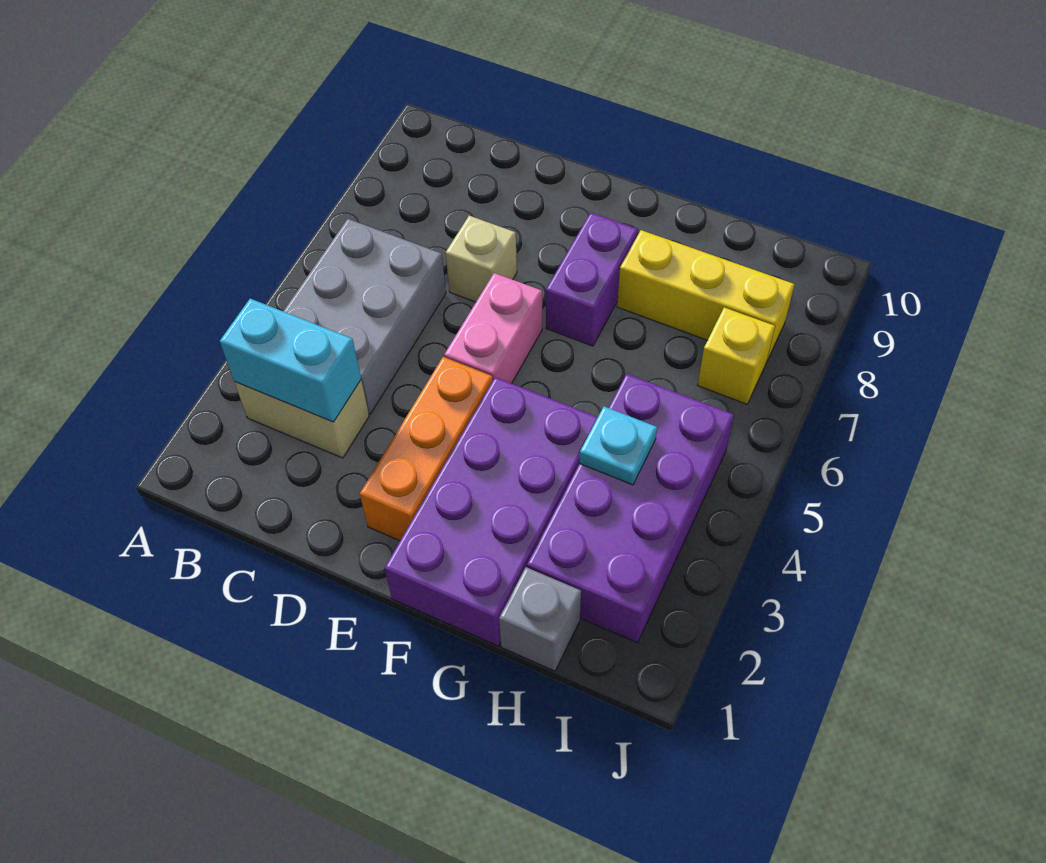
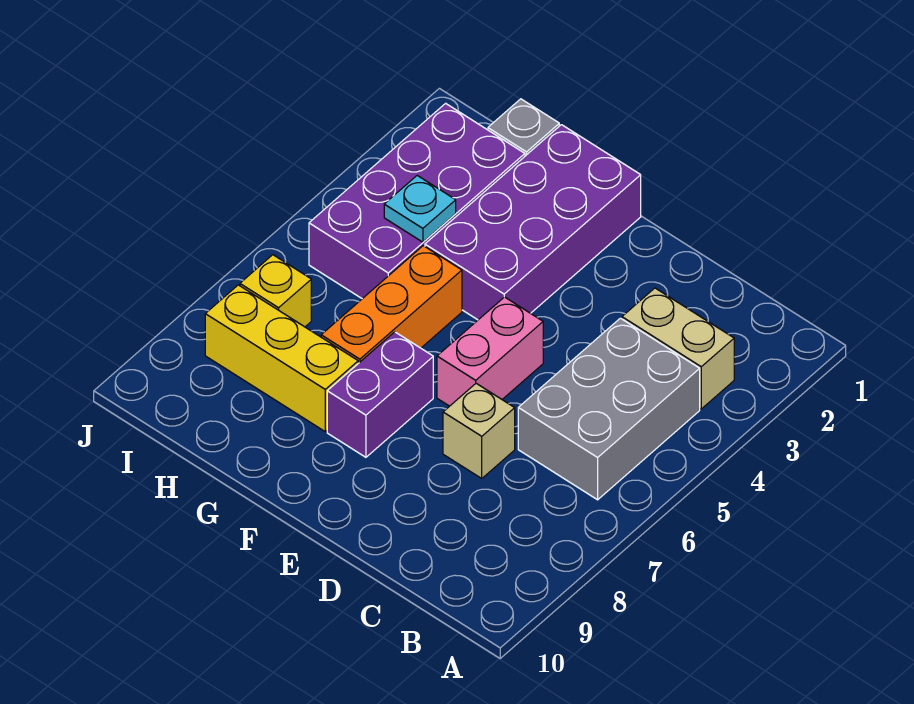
cyan brick B3:C3 level 2 -> none
orange brick E2:E4 level 1 -> orange brick G5:G7 level 1

